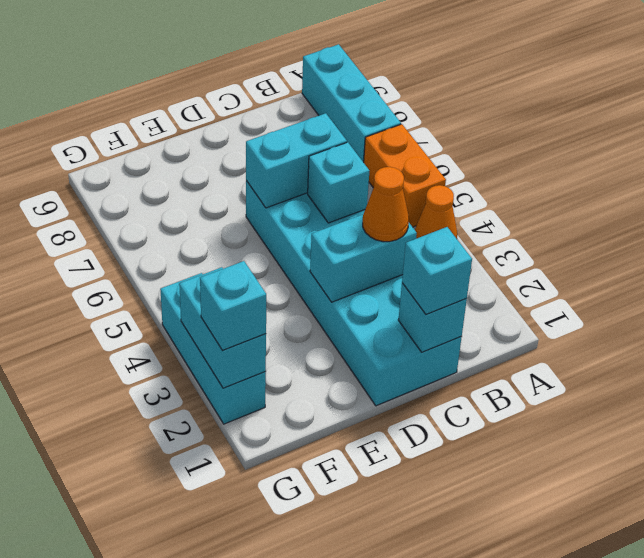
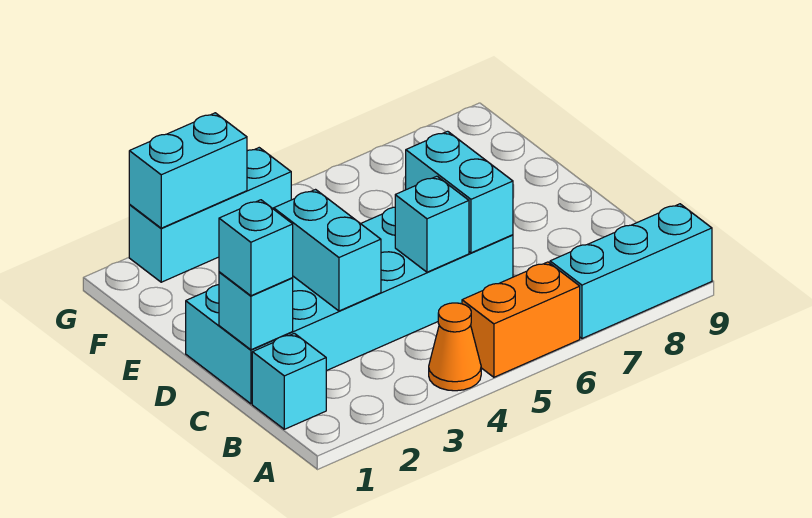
orange cone C3 level 3 -> none
cyan brick G2 level 3 -> cyan brick B1 level 1

